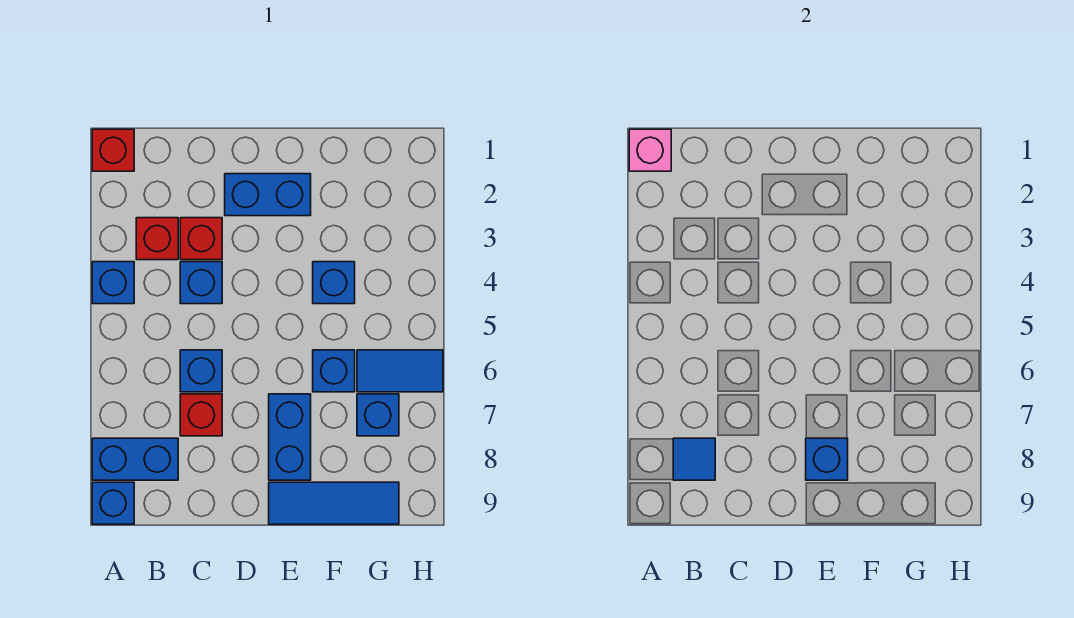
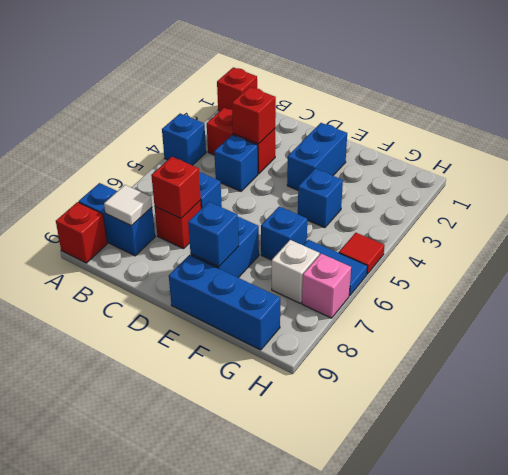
pink brick A1 level 2 -> pink brick H7 level 1
blue brick A9 level 1 -> red brick A9 level 1
blue tile B8 level 2 -> white tile B8 level 2
none -> red brick C3 level 2
none -> red brick C7 level 2
blue brick D2:E2 level 1 -> blue brick E2:E3 level 1
blue tile E9:G9 level 1 -> blue brick E9:G9 level 1
blue brick G7 level 1 -> white brick G7 level 1
none -> red tile H5 level 1

